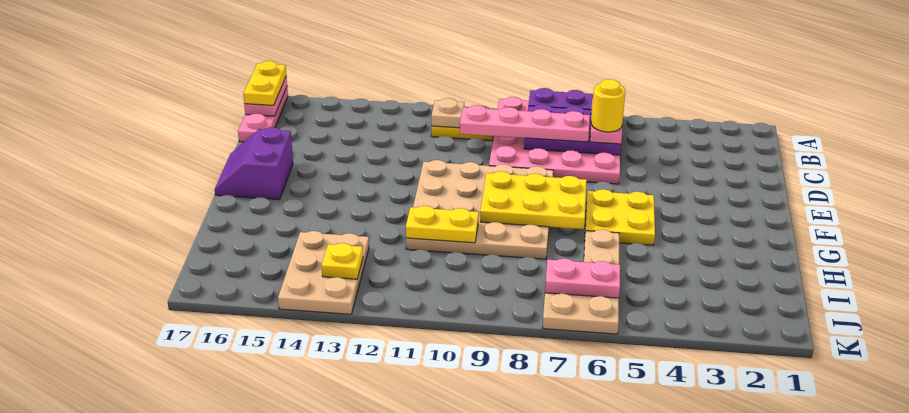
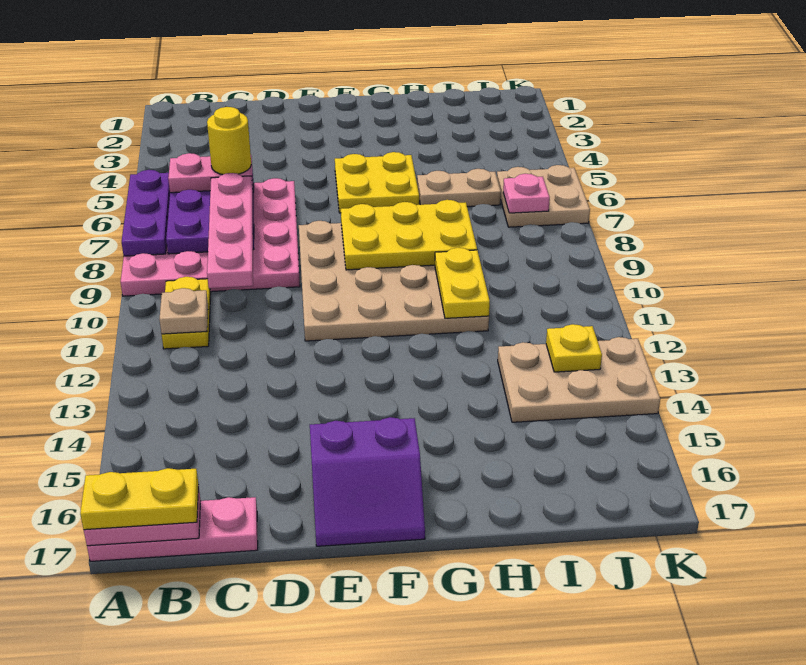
yellow plate F7:G9 level 2 -> yellow plate F8:H9 level 2
pink plate J6:J7 level 2 -> pink plate J7 level 2

